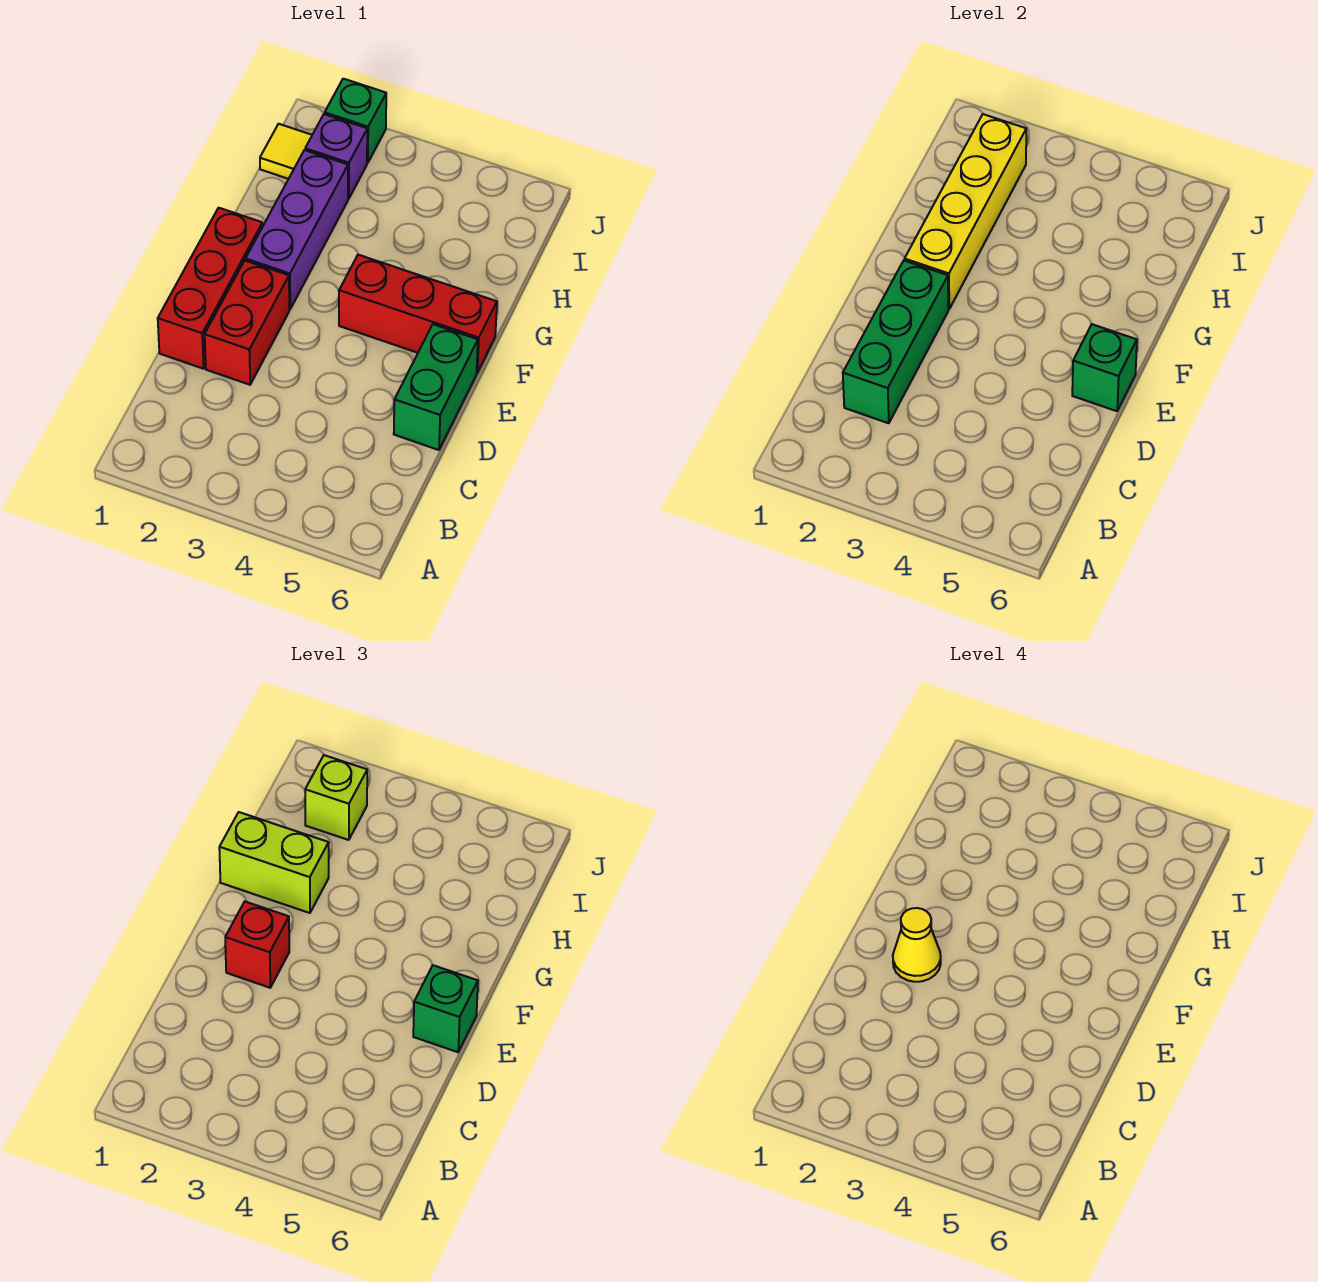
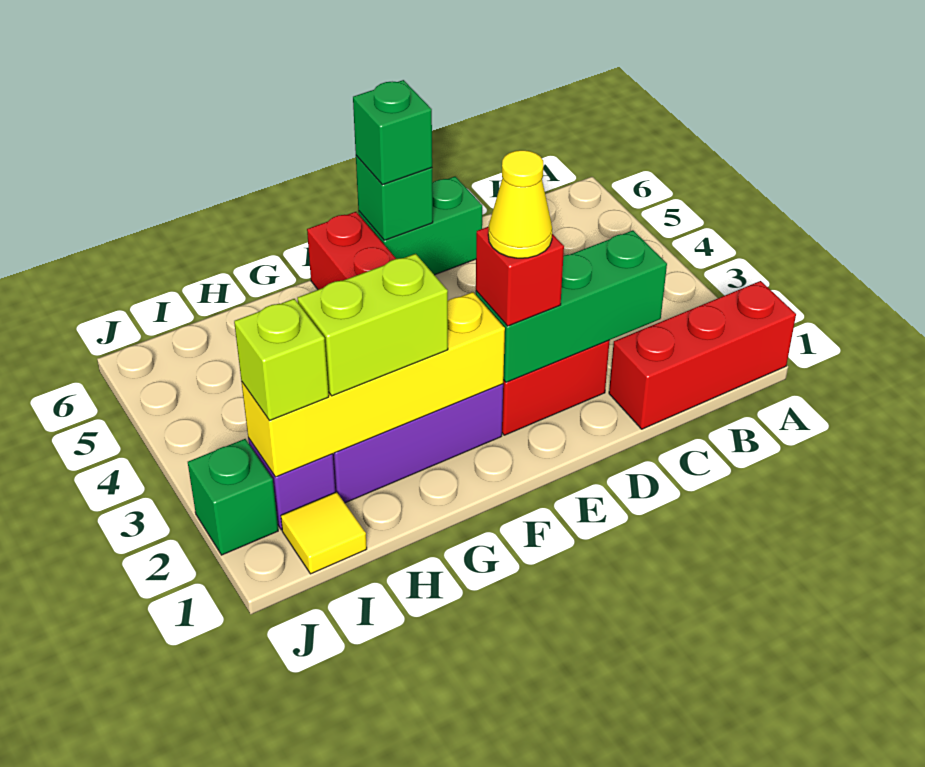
red brick D1:F1 level 1 -> red brick A1:C1 level 1
lime brick G1:G2 level 3 -> lime brick G2:H2 level 3

